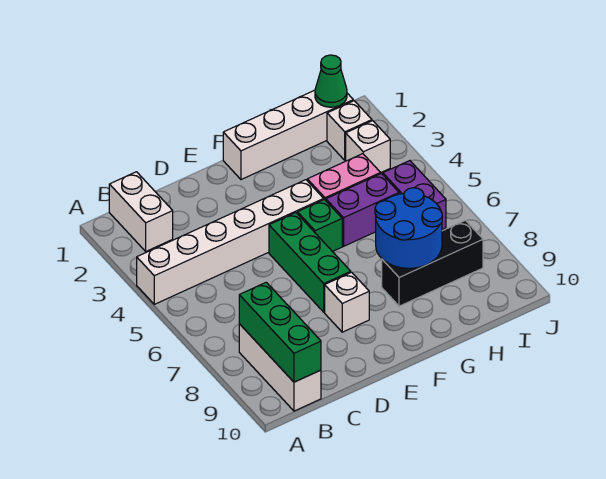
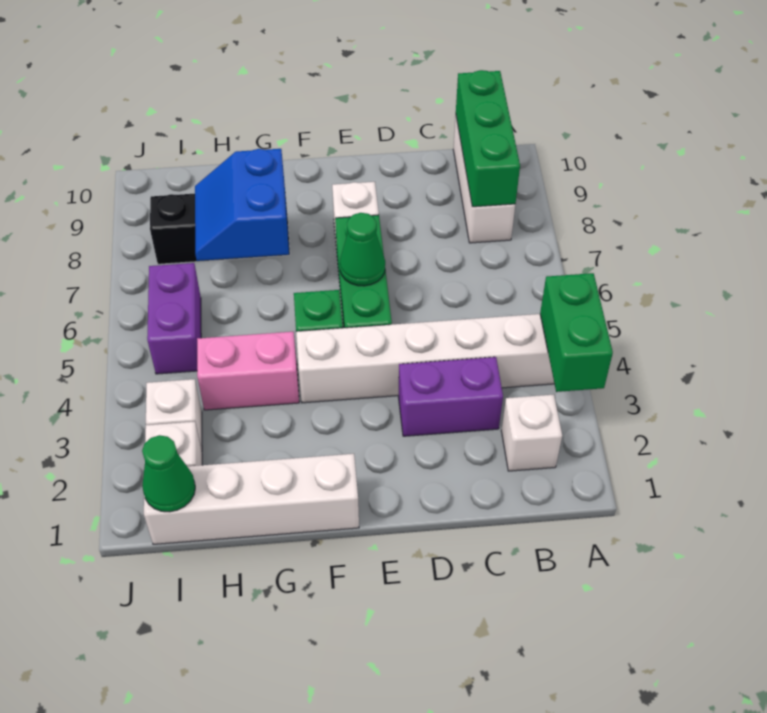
none -> green brick A3:A4 level 2
white brick B1:B2 level 1 -> white brick B2 level 1
none -> green cone E6 level 2
purple brick G5:H5 level 1 -> purple brick C3:D3 level 1
blue round brick G7:H8 level 2 -> blue slope G7:H8 level 2 top G

